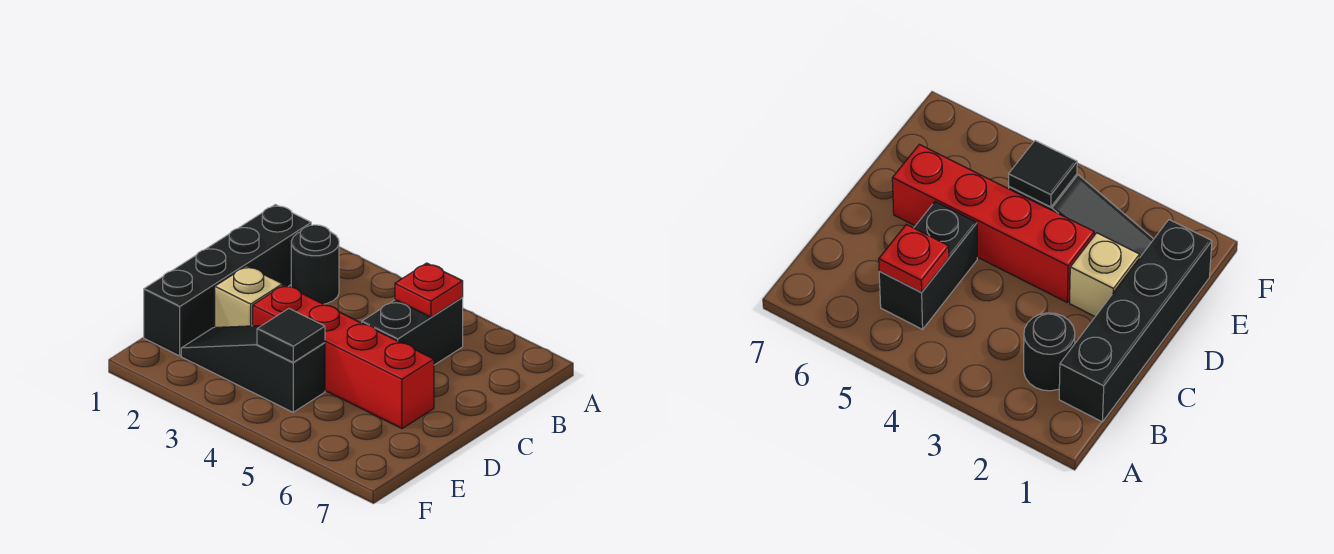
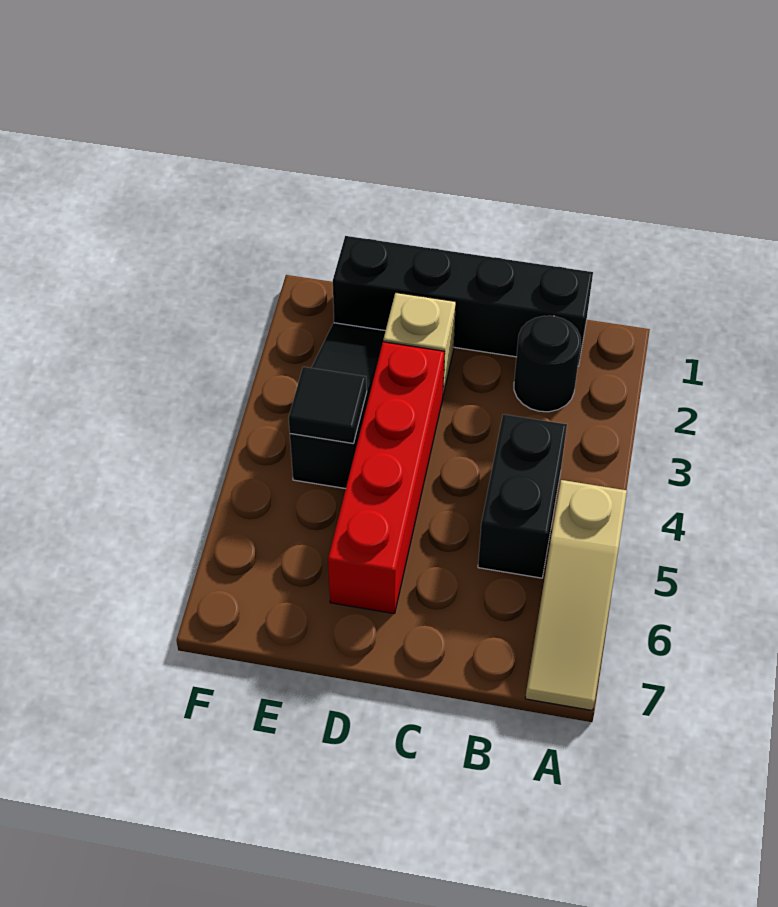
none -> tan slope A5:A7 level 1 top 5
black brick B5:C5 level 1 -> black brick B4:B5 level 1
red plate B5 level 2 -> none

